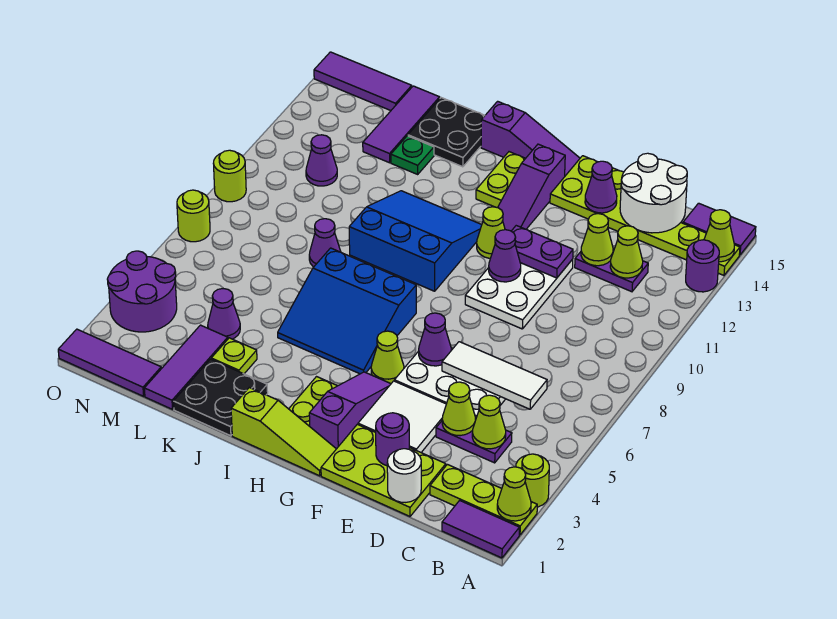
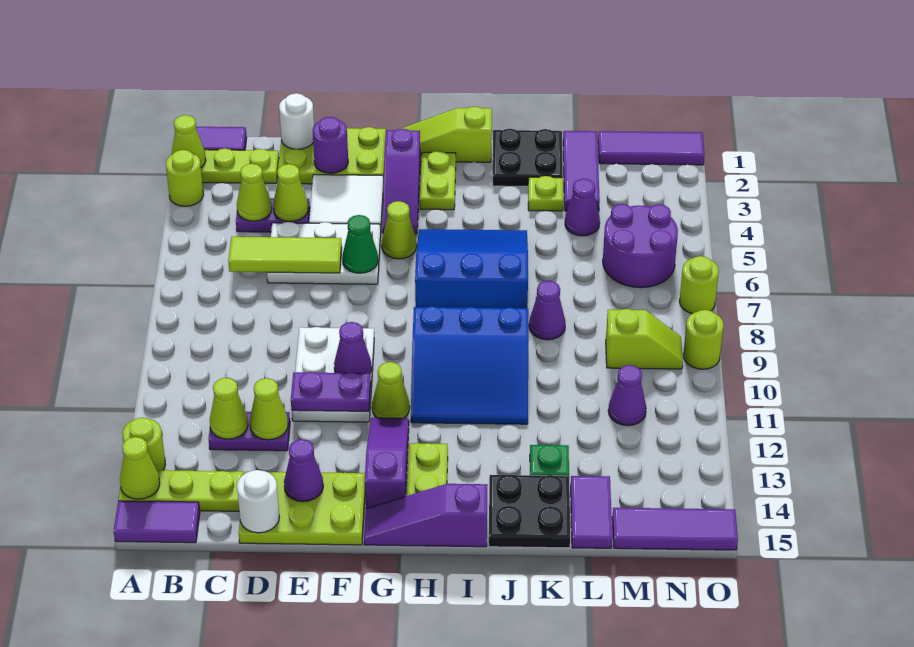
purple round brick A13 level 1 -> lime round brick A13 level 1
white tile C6:E6 level 2 -> lime tile C6:E6 level 2
white round brick C14:D15 level 2 -> white round brick D15 level 2
purple cone F6 level 2 -> green cone F6 level 2
purple tile L13:L15 level 1 -> purple tile L14:L15 level 1
none -> lime slope M9:N9 level 1 top M
purple round brick N3:O4 level 1 -> purple round brick M5:N6 level 1

